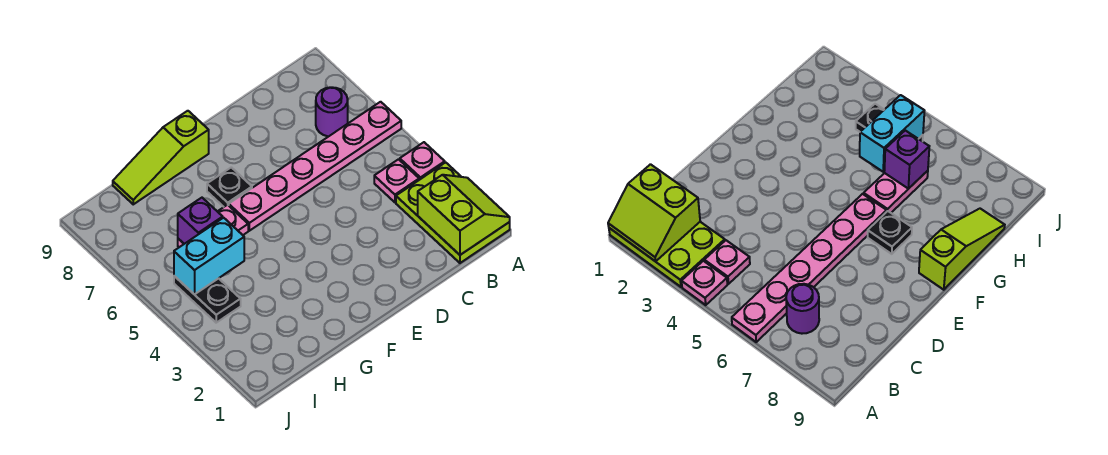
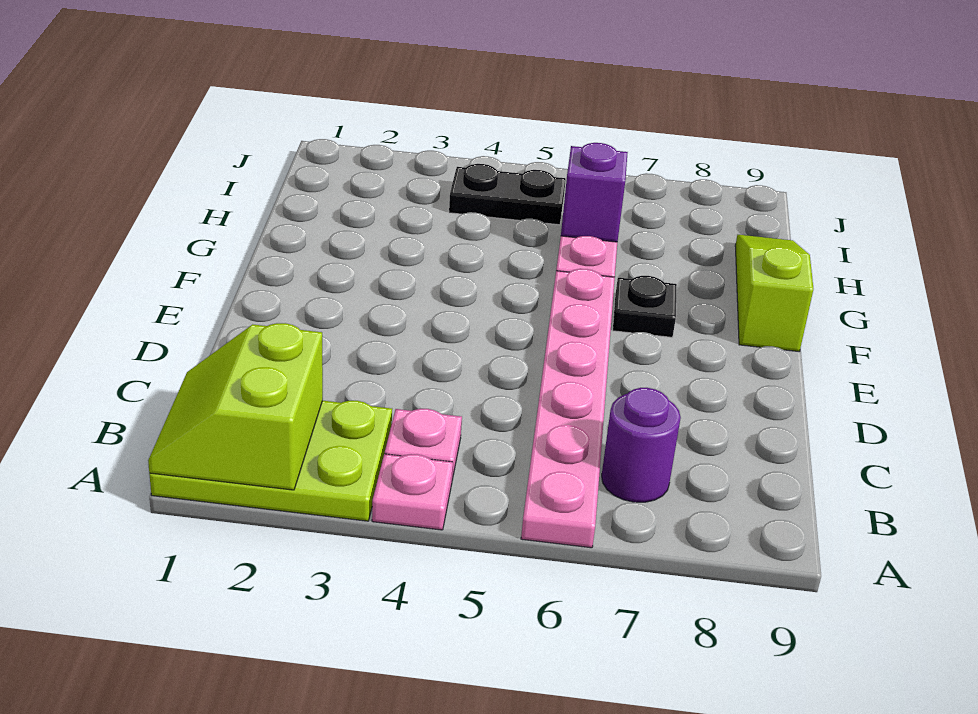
lime slope A1:B2 level 2 top B -> lime slope A1:B2 level 2 top 2
cyan brick H5:I5 level 2 -> none

